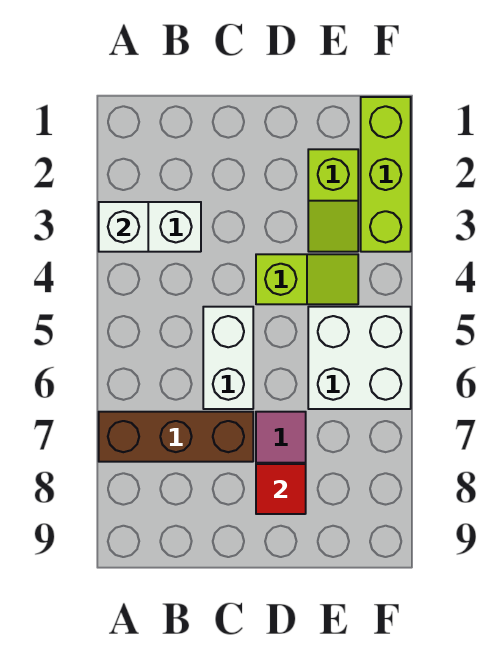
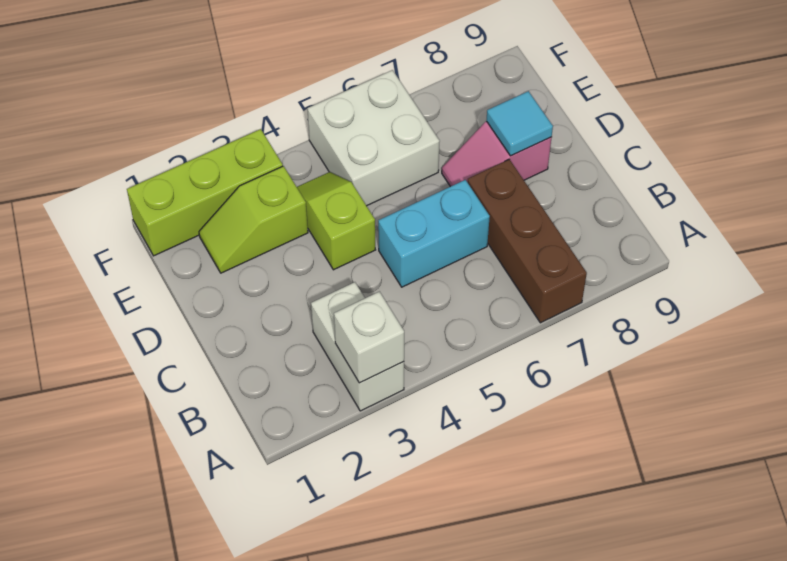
white brick C5:C6 level 1 -> cyan brick C5:C6 level 1
red tile D8 level 2 -> cyan tile D8 level 2
lime slope E2:E3 level 1 top 2 -> lime slope E2:E3 level 1 top 3

